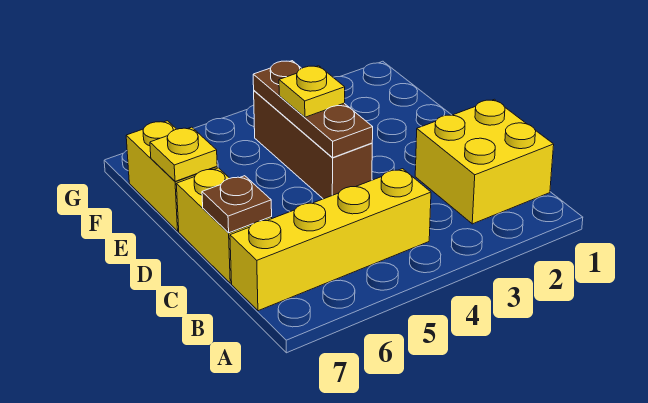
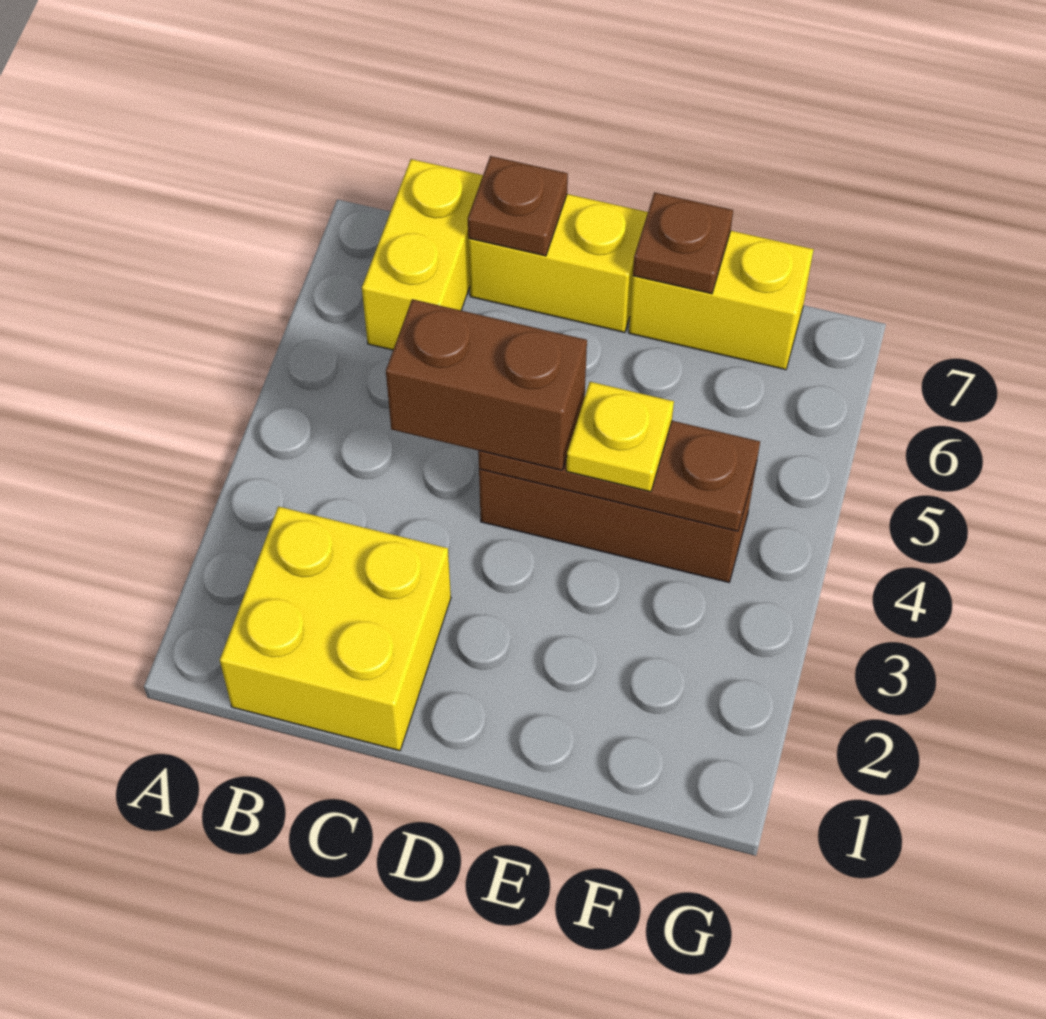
yellow brick B4:B7 level 1 -> yellow brick B6:B7 level 1
none -> brown brick C4:D4 level 3
yellow plate E7 level 2 -> brown plate E7 level 2

